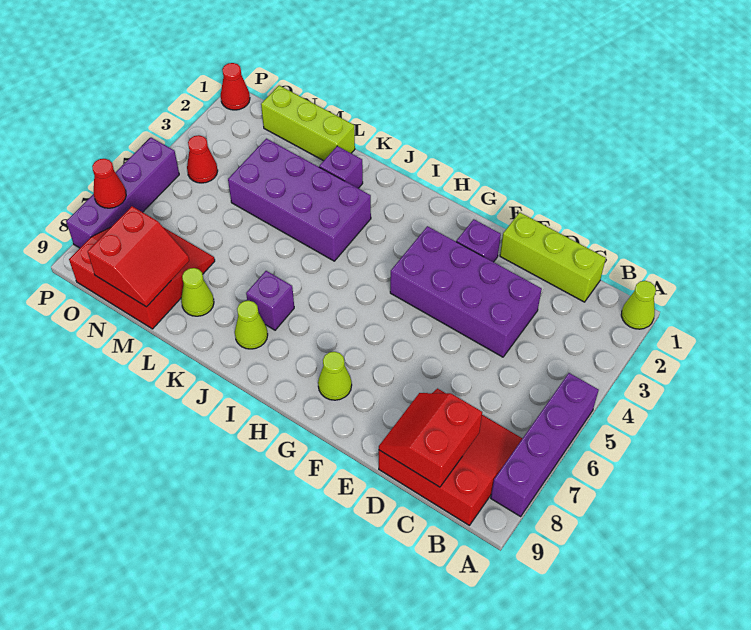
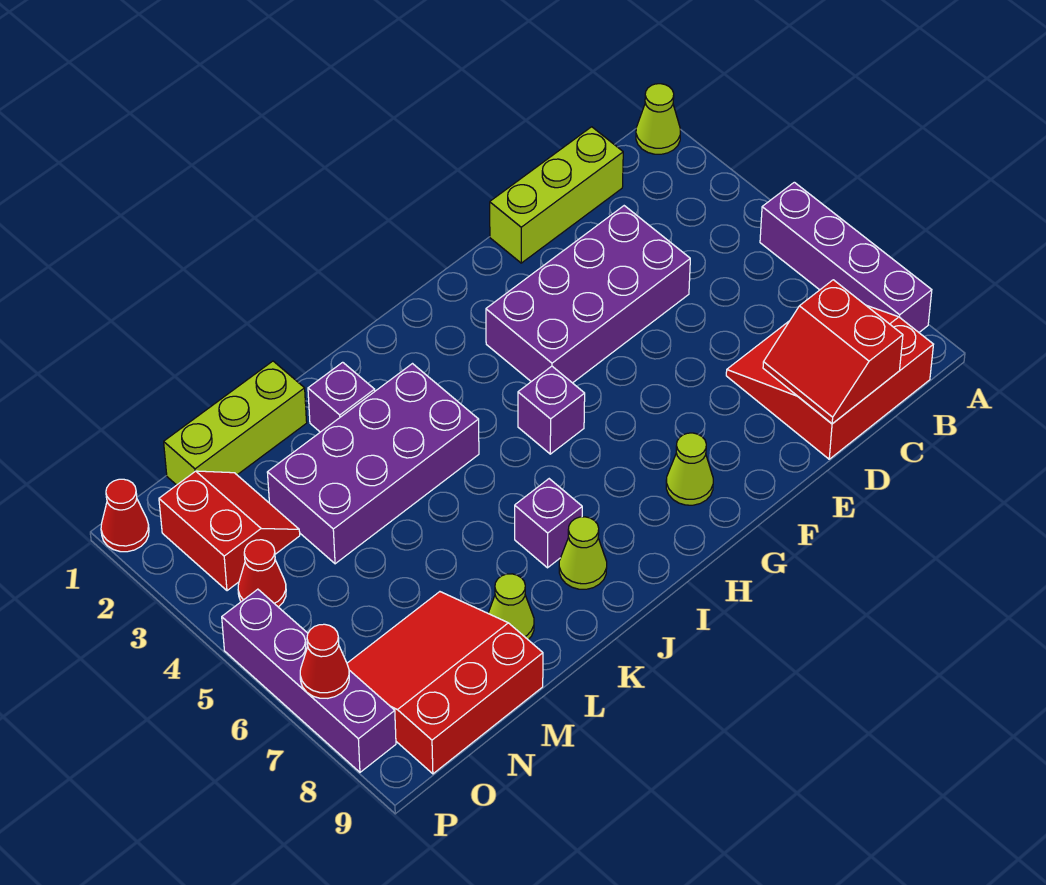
purple brick F2 level 1 -> purple brick H5 level 1
red slope M8:N9 level 2 top N -> red slope N2:O3 level 1 top O

